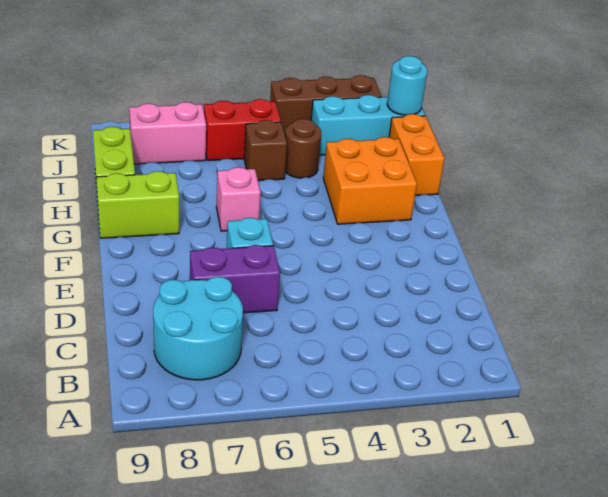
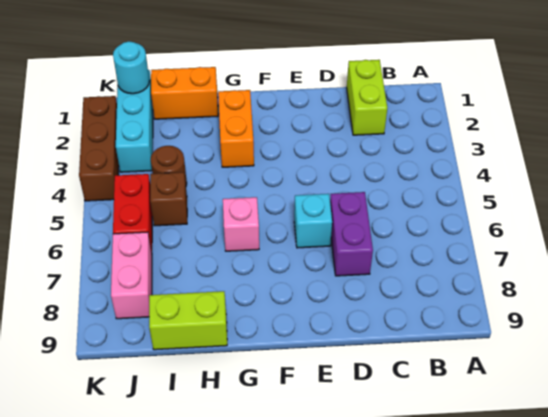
cyan round brick B7:C8 level 1 -> none
orange brick G2:H3 level 1 -> orange brick G2:G3 level 1
lime brick G8:G9 level 1 -> lime brick C1:C2 level 1

